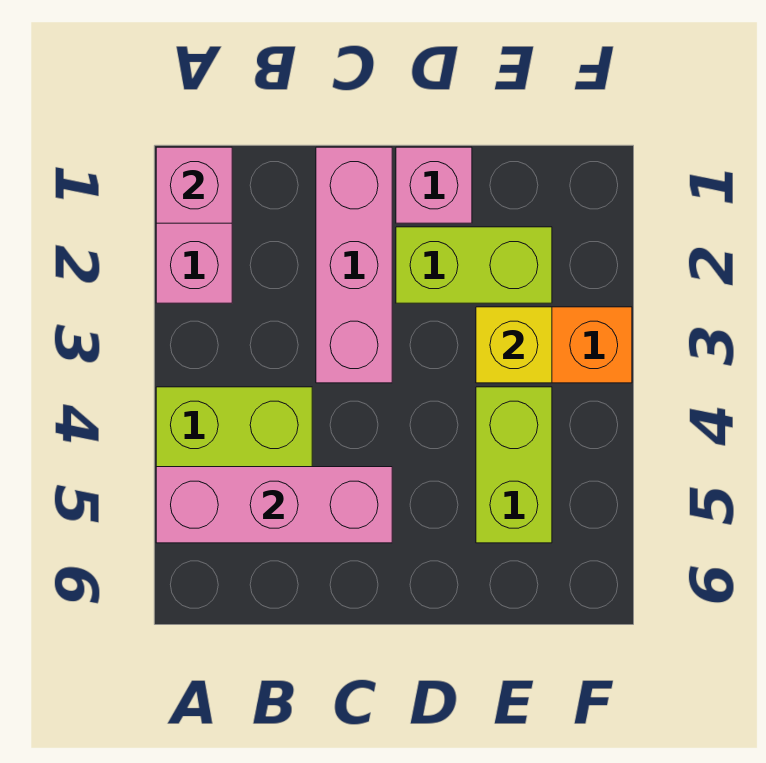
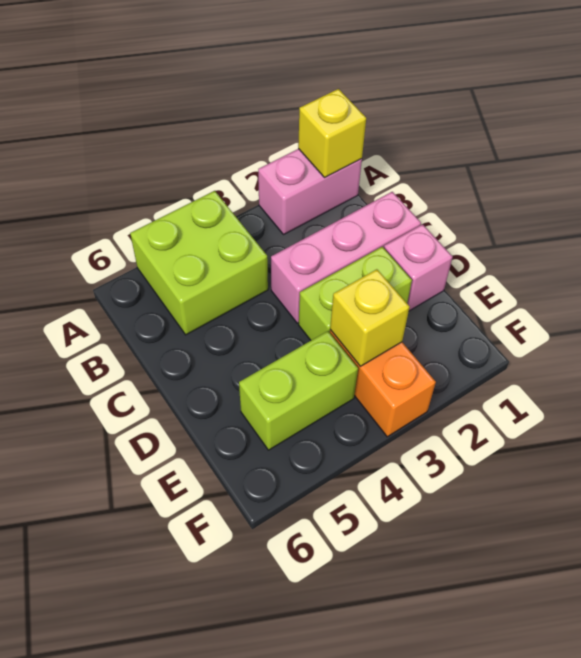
pink brick A1 level 2 -> yellow brick A1 level 2
pink brick A5:C5 level 2 -> none
lime brick D2:E2 level 1 -> lime brick D2:D3 level 1

